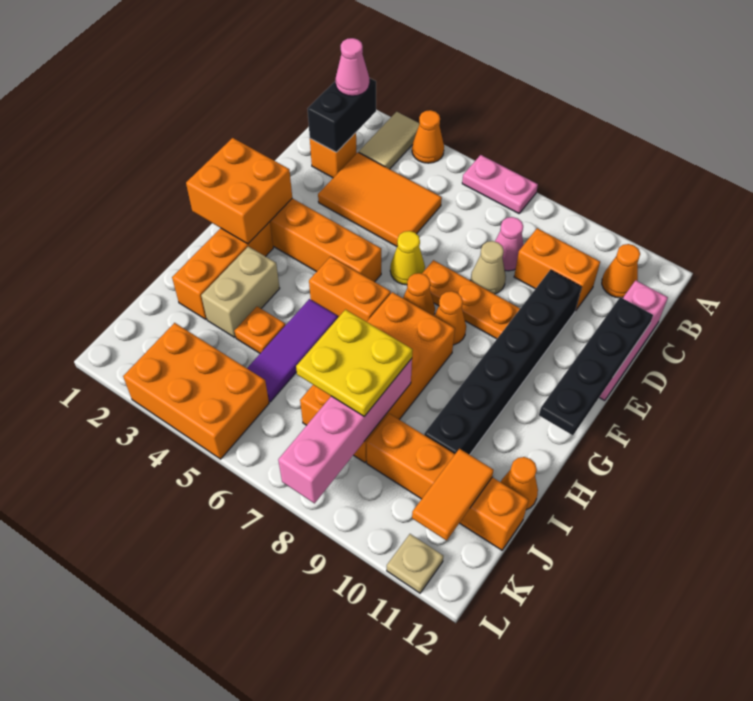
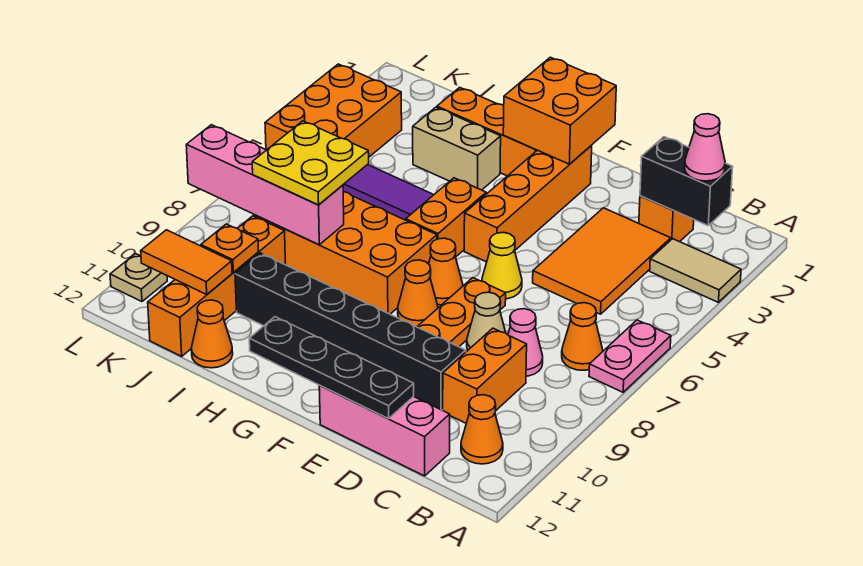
orange cone A4 level 1 -> orange cone B7 level 1
orange plate I4 level 1 -> orange plate J10 level 2

